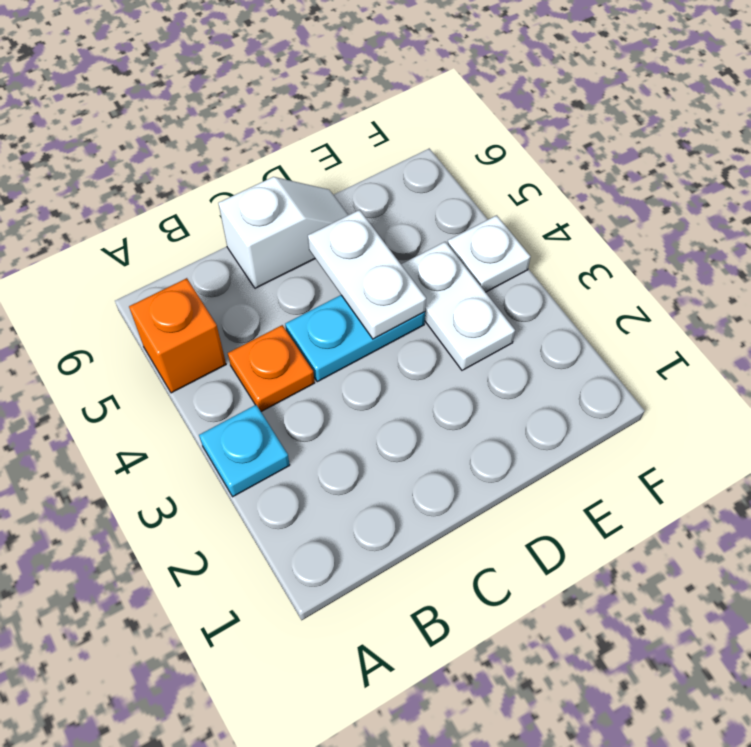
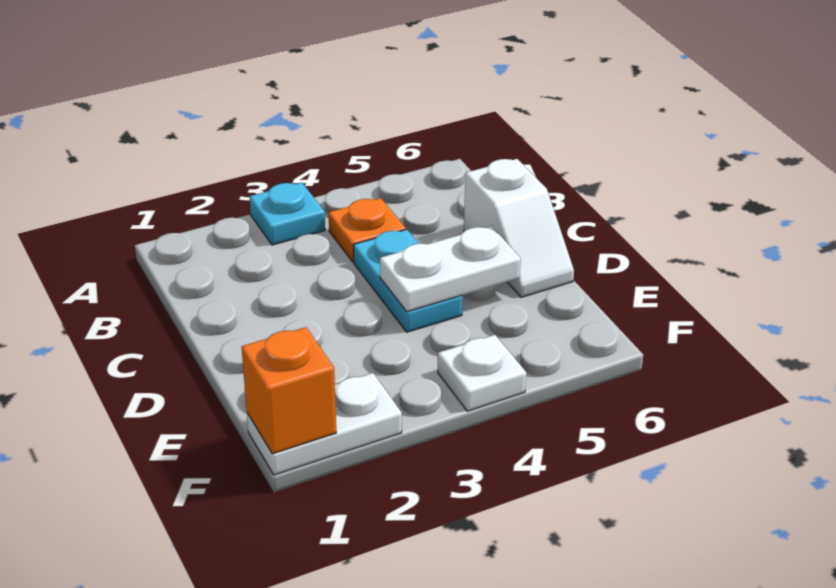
orange brick A5 level 1 -> orange brick F1 level 2
white plate E3:E4 level 1 -> white plate F1:F2 level 1

